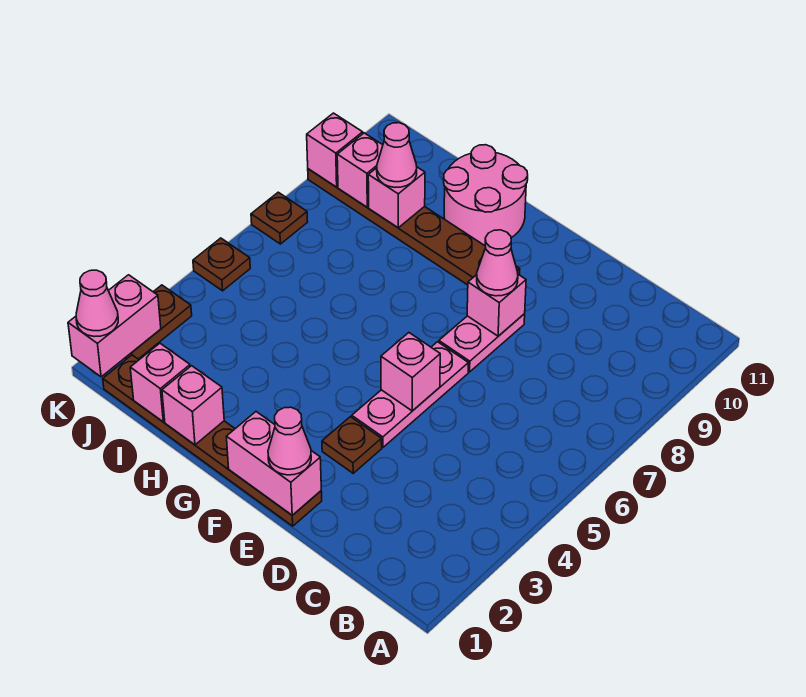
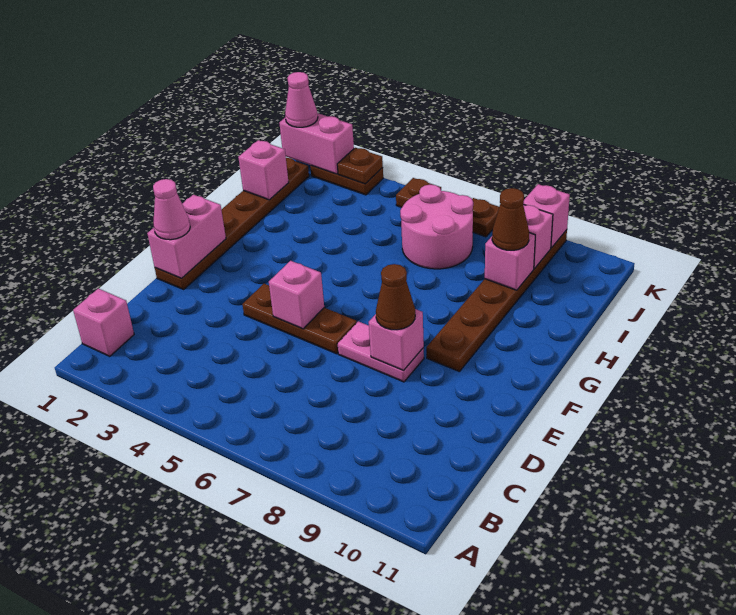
brown plate E3 level 1 -> brown plate K3 level 2
pink plate E4:E6 level 1 -> brown plate E4:E6 level 1
pink cone E8 level 3 -> brown cone E8 level 3
pink round brick G10:H11 level 1 -> pink round brick I6:J7 level 1
pink brick H1 level 2 -> pink brick B1 level 1
pink cone I9 level 3 -> brown cone I9 level 3

